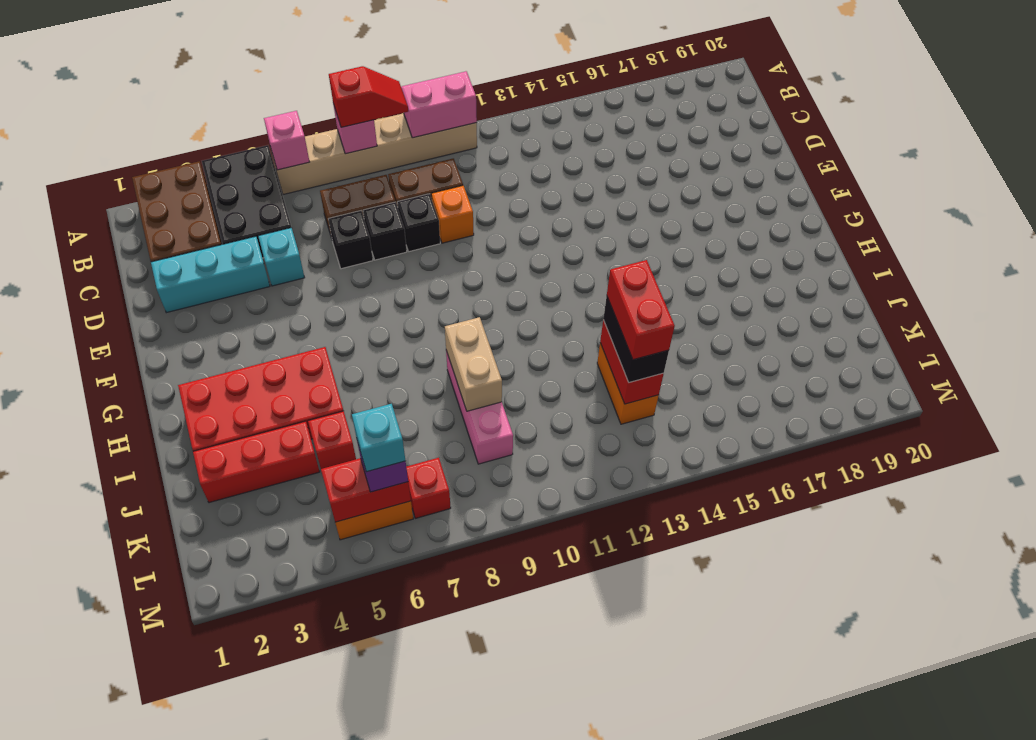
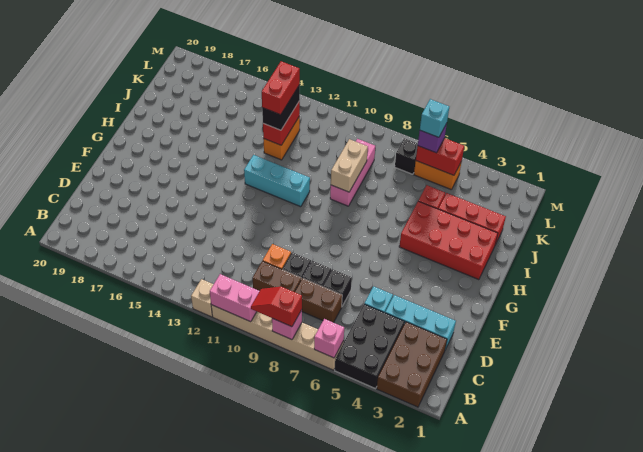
none -> tan brick A12 level 1
none -> cyan brick H11:H13 level 1
red brick L7 level 1 -> black brick L7 level 1

